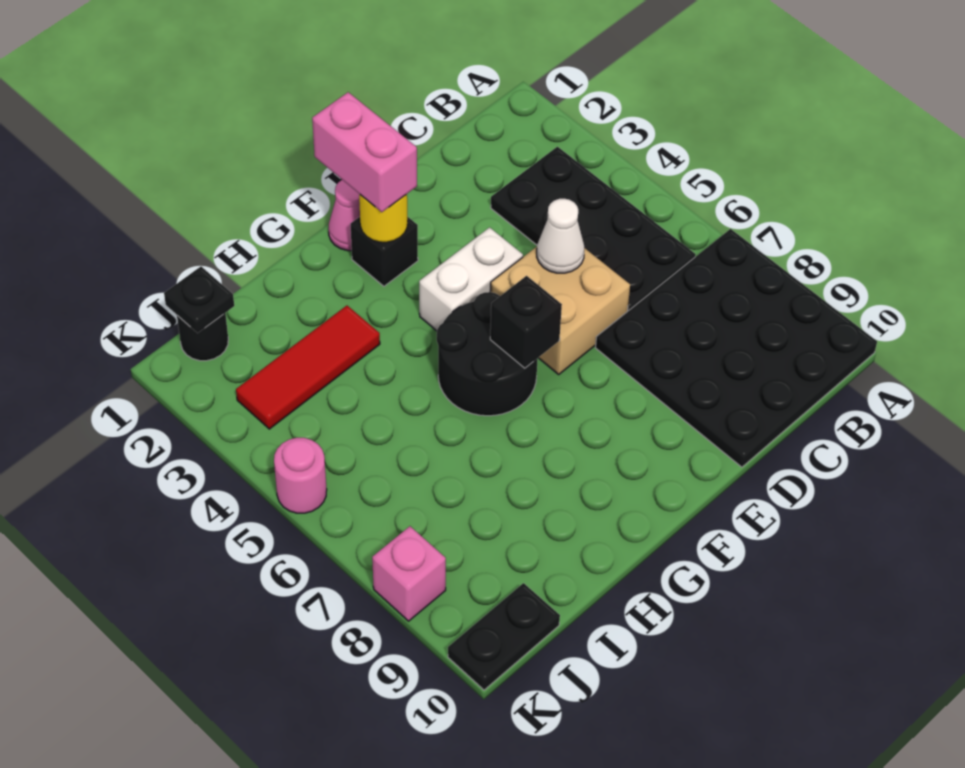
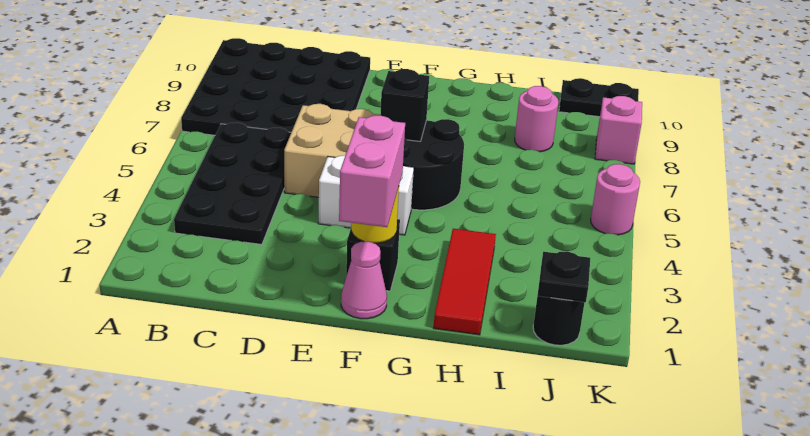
white cone D5 level 2 -> none
red tile H3:J3 level 1 -> red tile H1:H3 level 1
none -> pink round brick I8 level 1

